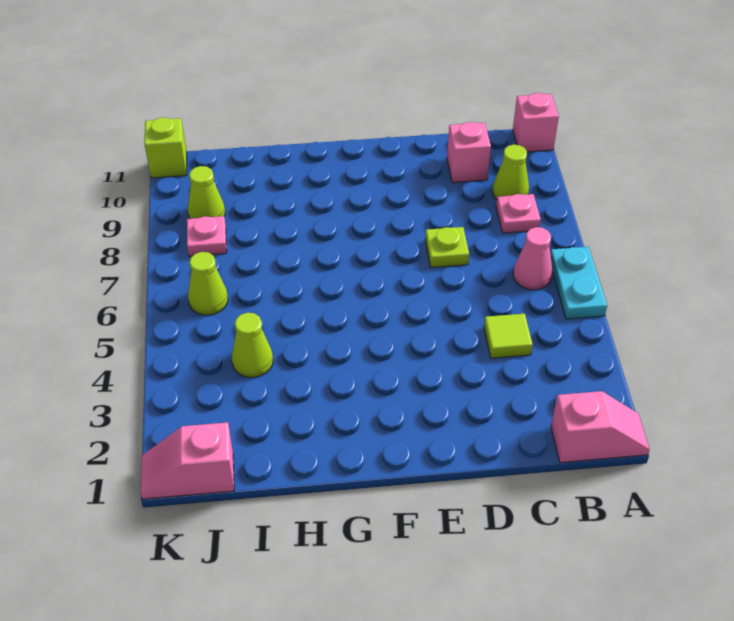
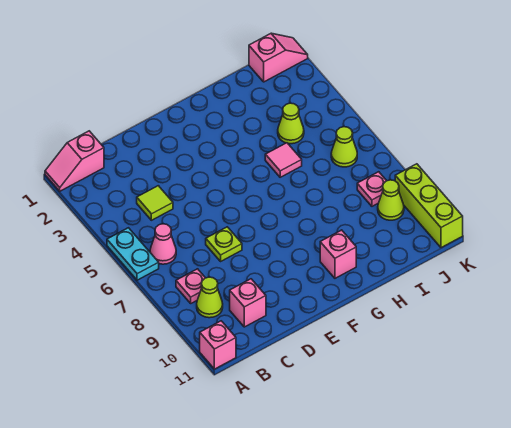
none -> pink brick G10 level 1
none -> pink tile H5 level 1
lime brick K11 level 1 -> lime brick K9:K11 level 1

